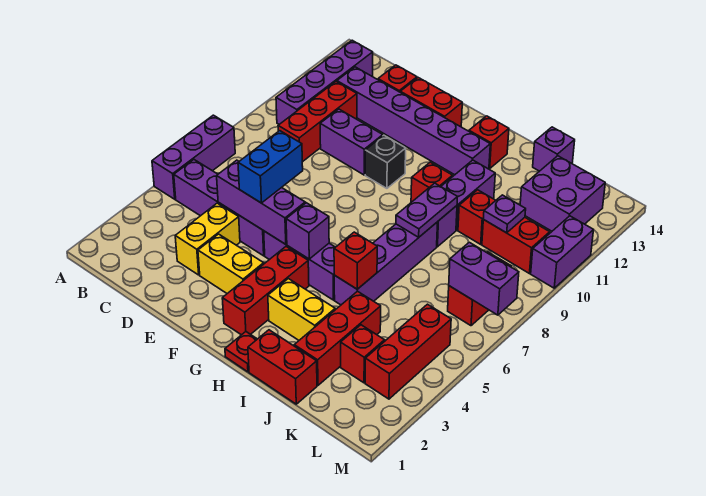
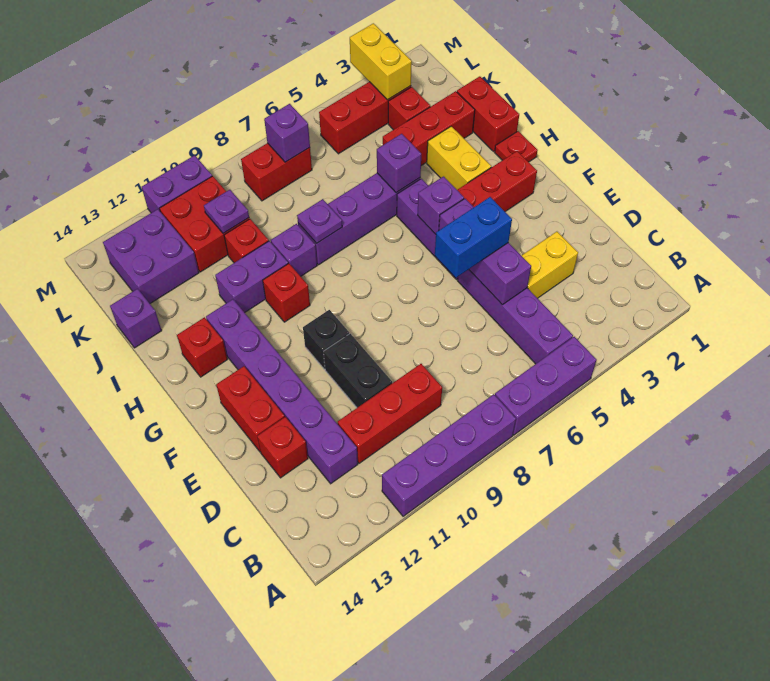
purple brick B10:B13 level 1 -> purple brick A8:A11 level 1
purple brick D10:E10 level 1 -> black brick D10:E10 level 1
yellow brick E3:F3 level 1 -> yellow brick L3:M3 level 2
red brick I5 level 2 -> purple brick I5 level 2
purple plate I8:I9 level 2 -> purple plate I8 level 2
red brick K10:L10 level 1 -> red brick K10:L11 level 1
purple brick L7:M7 level 2 -> purple brick L7 level 2

